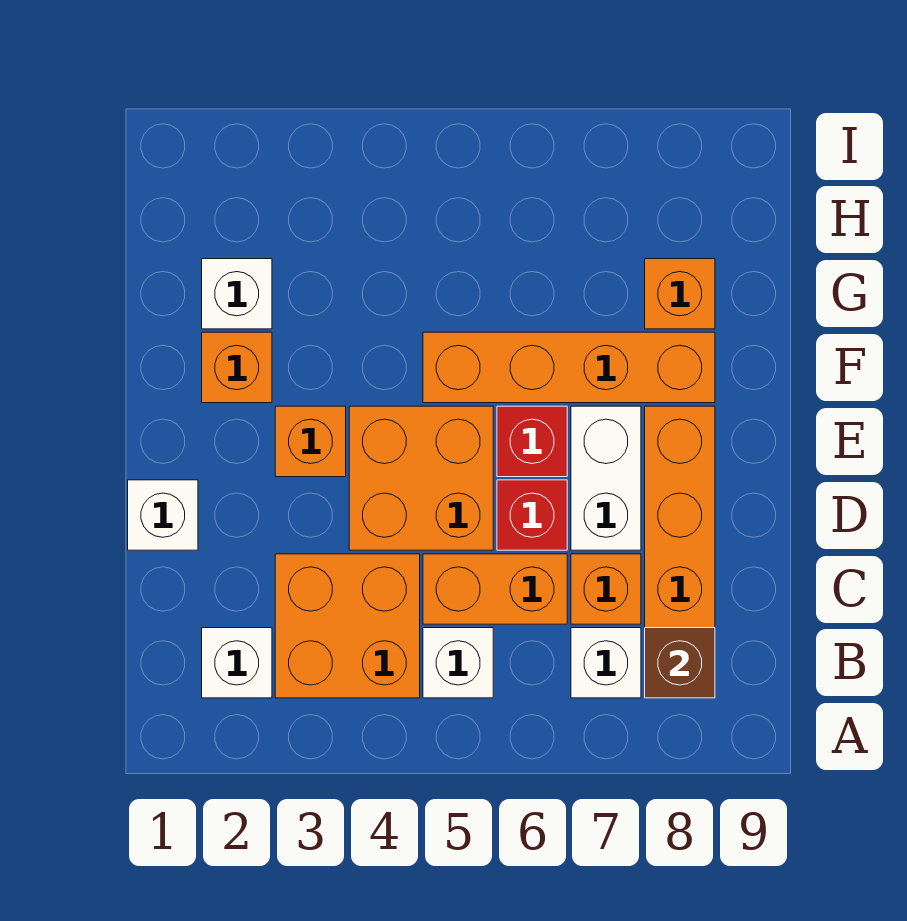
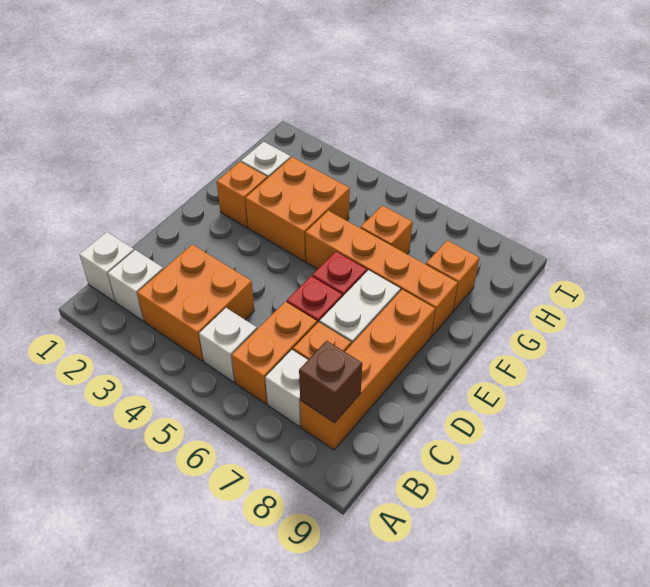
orange brick C5:C6 level 1 -> orange brick B6:C6 level 1
white brick D1 level 1 -> white brick B1 level 1
orange brick D4:E5 level 1 -> orange brick F3:G4 level 1
orange brick E3 level 1 -> orange brick G6 level 1

